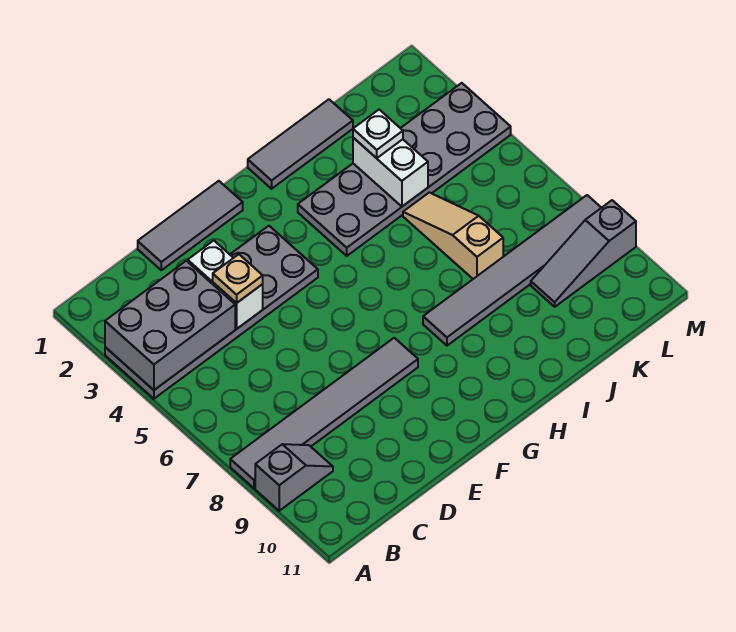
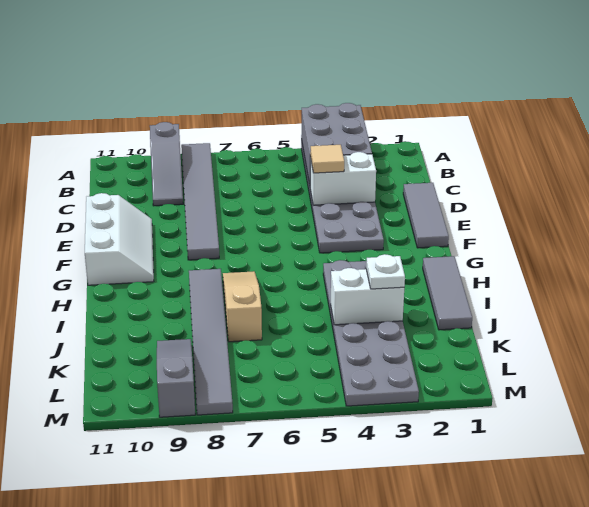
grey slope A9:B9 level 1 top A -> grey slope A9:C9 level 1 top A
tan plate D4 level 3 -> tan tile D4 level 3
none -> white slope E10:G11 level 1 top 11
tan slope J5:J7 level 1 top 7 -> tan slope H7:J7 level 1 top J

